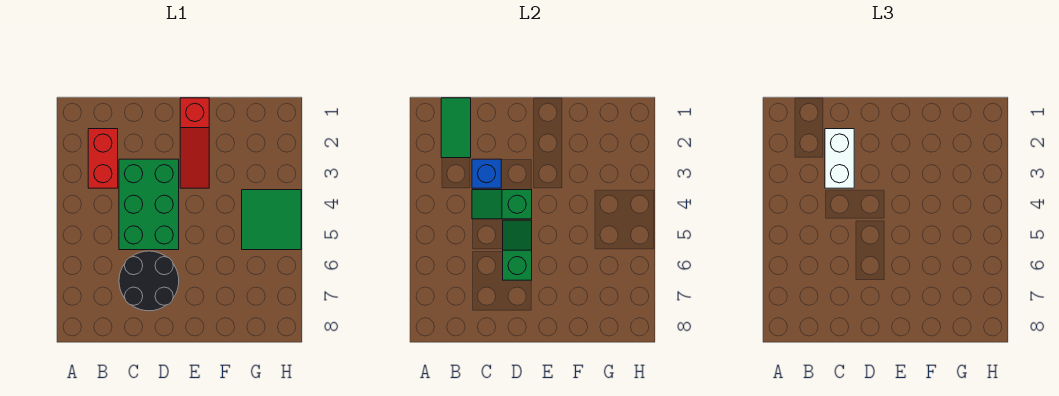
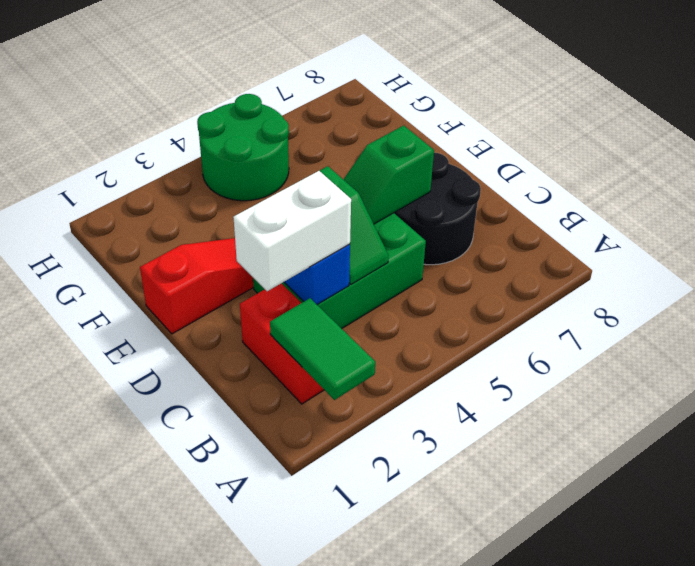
green tile B1:B2 level 2 -> green tile A2:B2 level 2
red brick B2:B3 level 1 -> red brick B2:C2 level 1
green tile G4:H5 level 1 -> green round brick G4:H5 level 1

